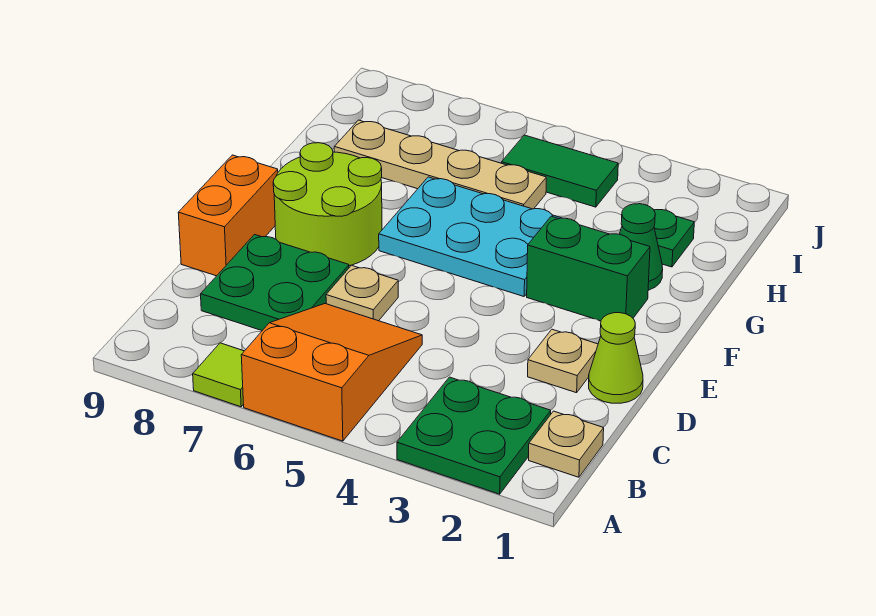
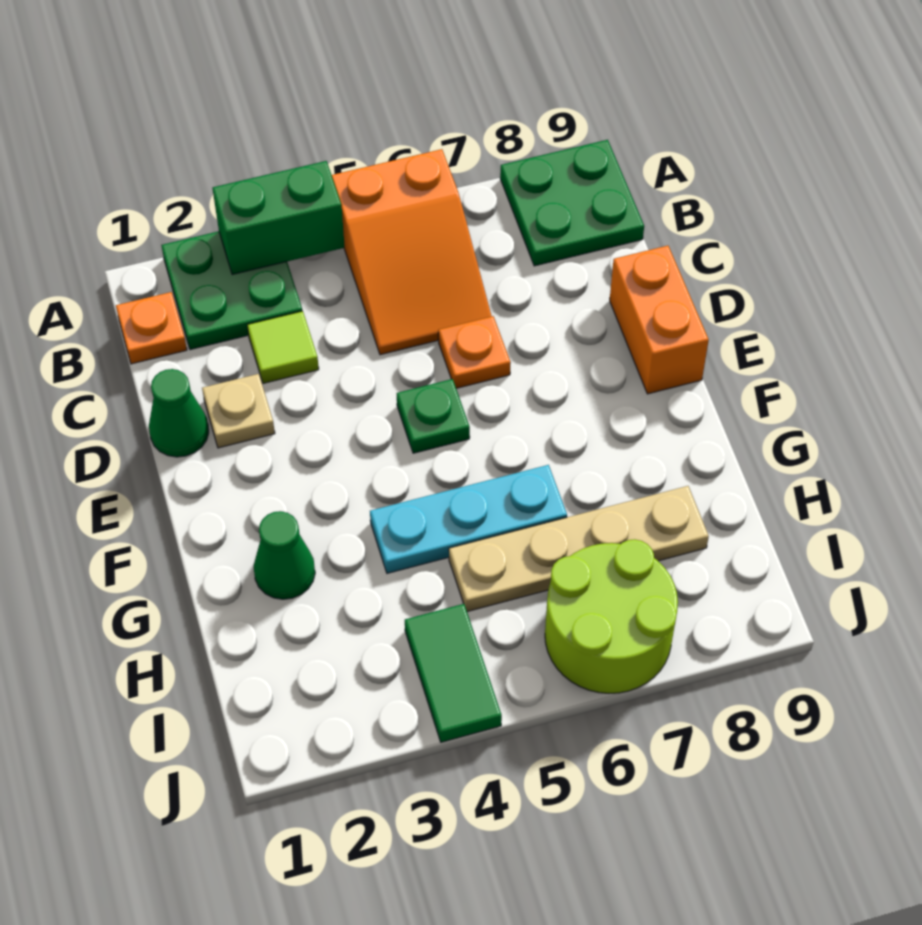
lime tile A7 level 1 -> lime tile C3 level 1
tan plate B1 level 1 -> orange plate B1 level 1
green plate C7:D8 level 1 -> green plate A8:B9 level 1
lime cone D1 level 1 -> green cone D1 level 1
tan plate D6 level 1 -> orange plate D6 level 1
lime round brick E7:F8 level 1 -> lime round brick I6:J7 level 1
green brick F2:F3 level 1 -> green brick A3:A4 level 2
cyan plate F4:G6 level 1 -> cyan plate G4:G6 level 1
green plate H2 level 1 -> green plate E5 level 1
green tile I4:I5 level 1 -> green tile I4:J4 level 1

